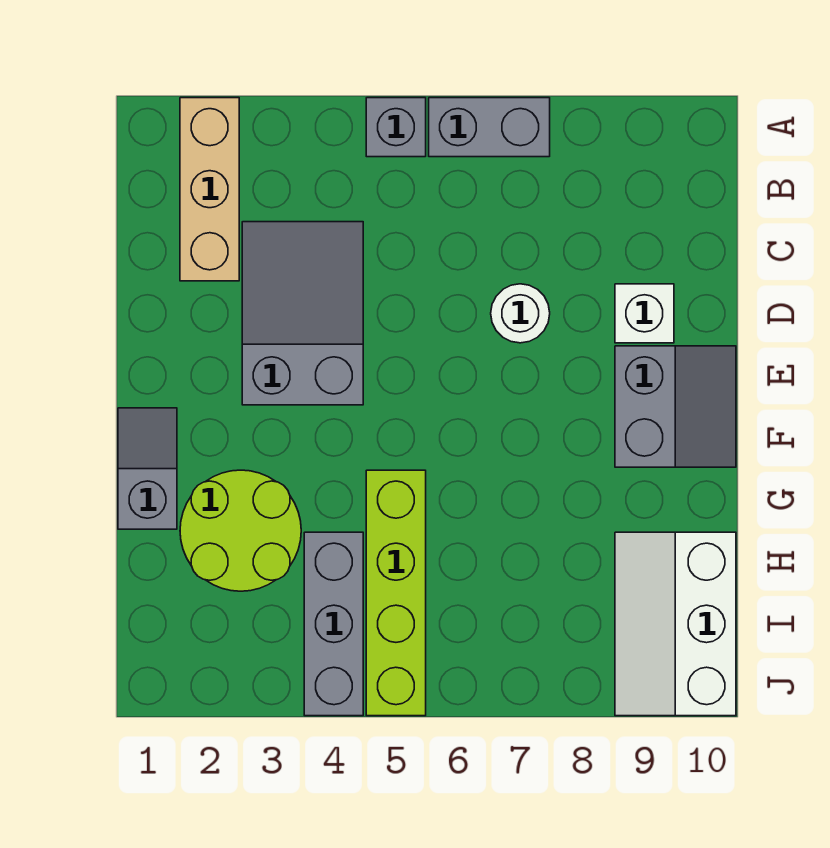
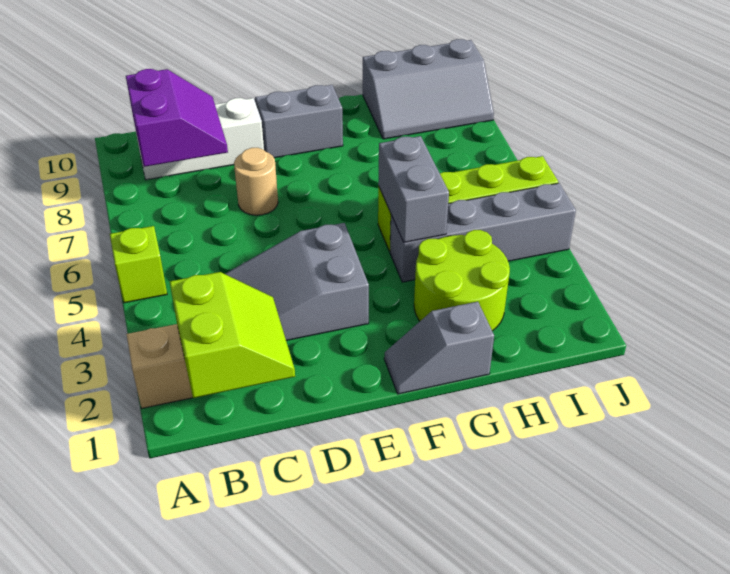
grey brick A5 level 1 -> lime brick A5 level 1
grey brick A6:A7 level 1 -> grey brick G4:G5 level 2
none -> lime slope B1:C2 level 2 top B
none -> purple slope B8:C9 level 2 top B
white round brick D7 level 1 -> tan round brick D7 level 1
white brick D9 level 1 -> white brick B9:D9 level 1
grey brick H4:J4 level 1 -> grey brick G4:J4 level 1
white slope H9:J10 level 1 top 10 -> grey slope H9:J10 level 1 top 10

